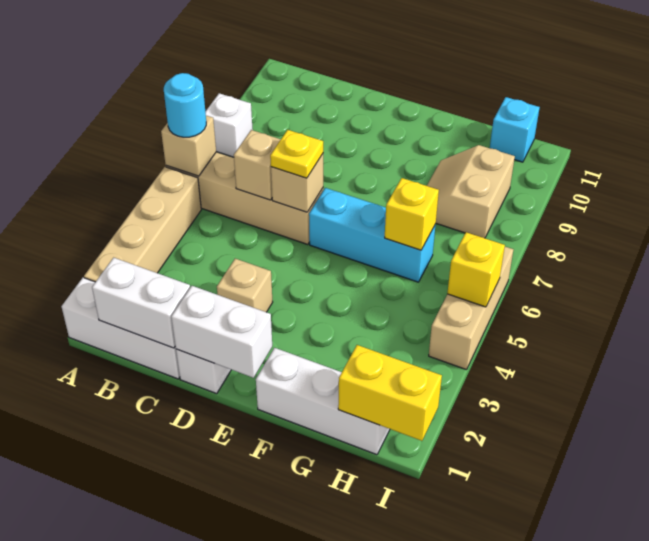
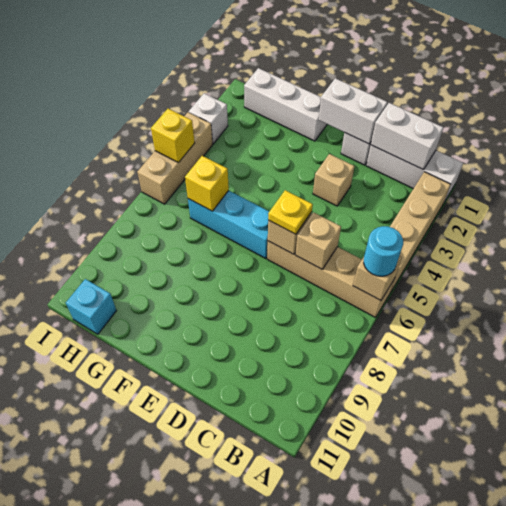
white brick A8 level 1 -> white brick I3 level 1
tan slope G8:H9 level 1 top H -> none
yellow brick H1:I1 level 2 -> none

